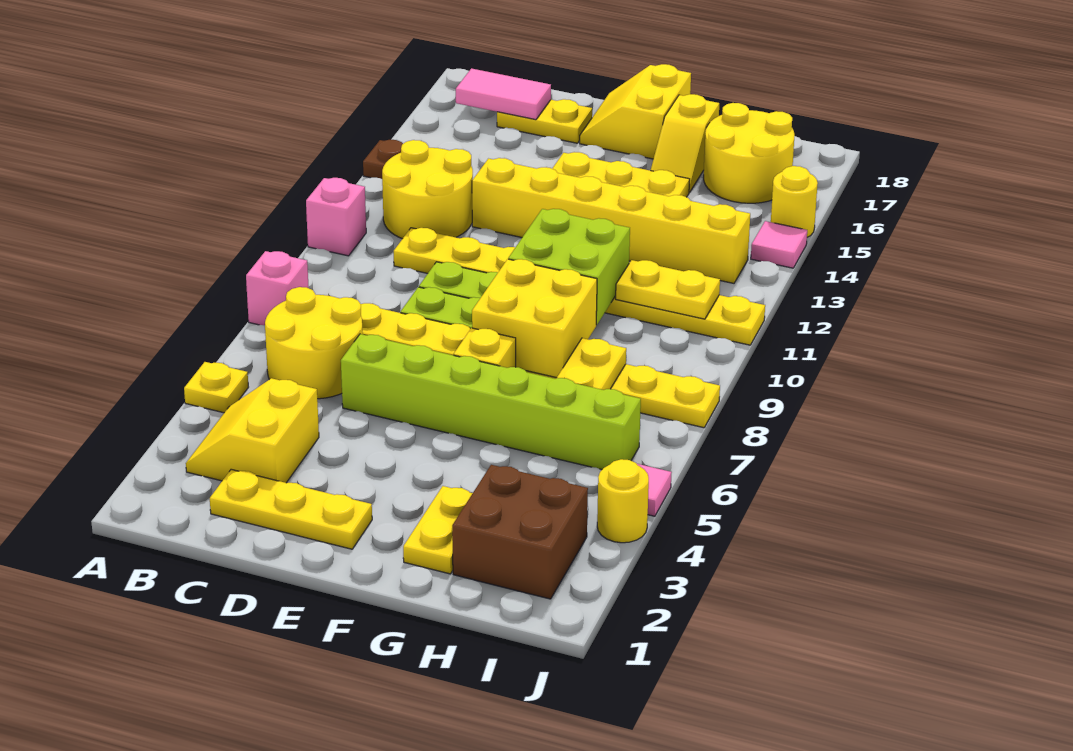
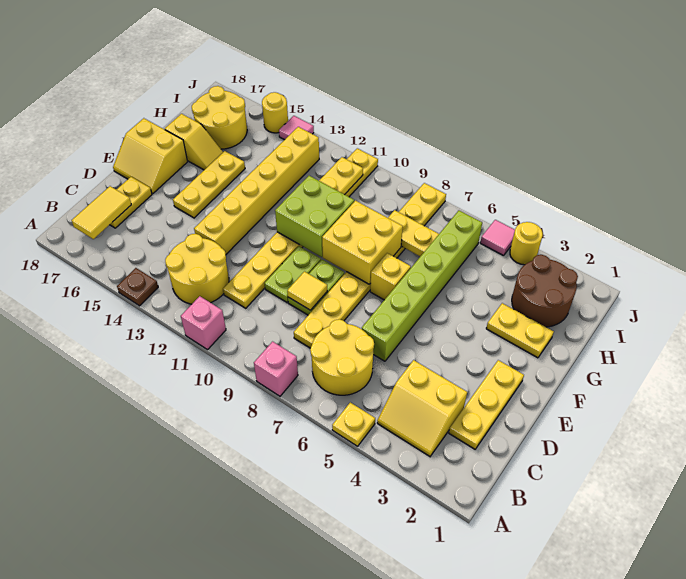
pink tile B17:C17 level 2 -> yellow tile B17:C17 level 2
none -> yellow tile D9 level 2
brown brick H2:I3 level 1 -> brown round brick H2:I3 level 1

